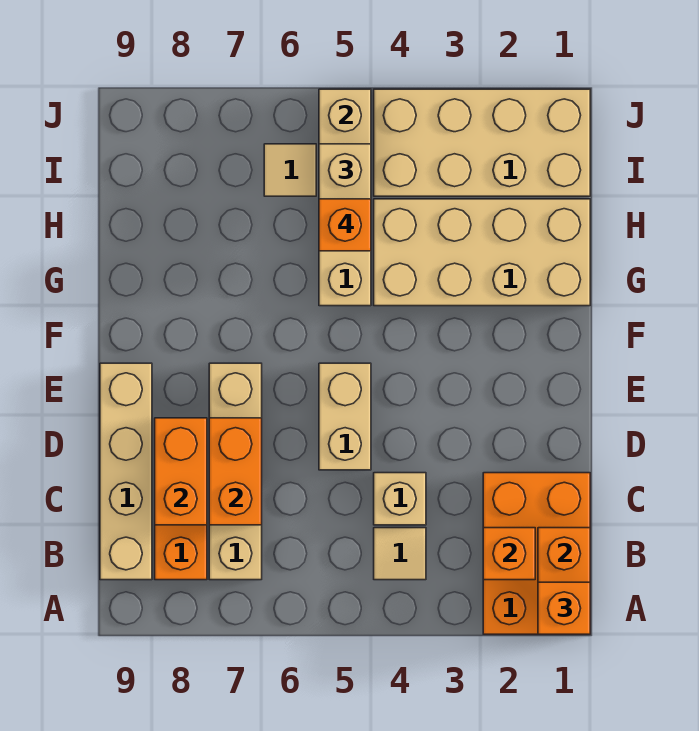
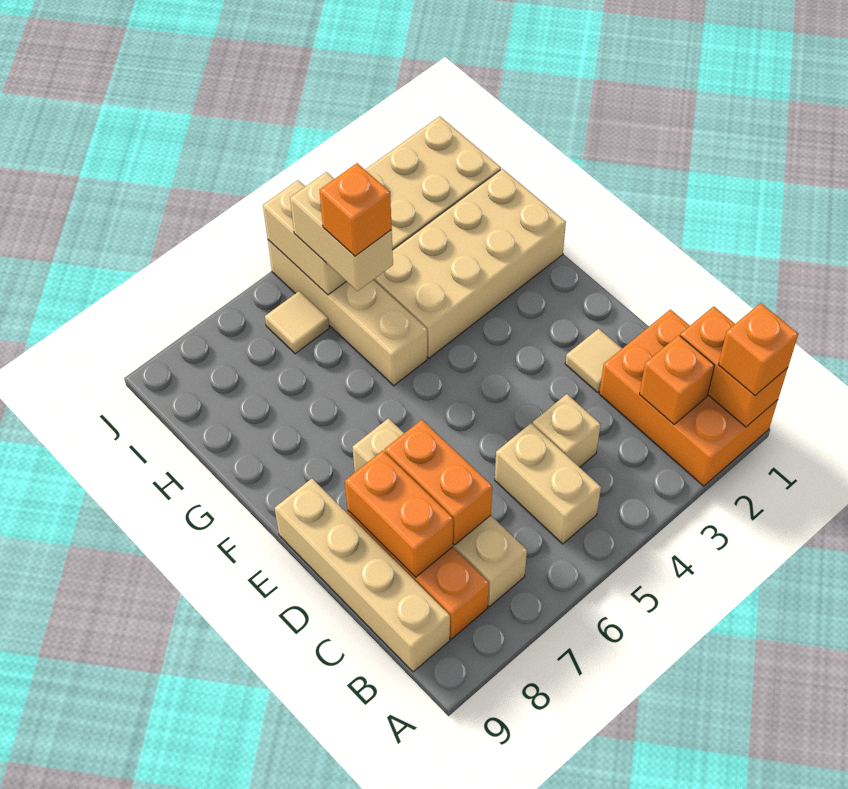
tan tile B4 level 1 -> tan tile D2 level 1
tan brick D5:E5 level 1 -> tan brick B5:C5 level 1

